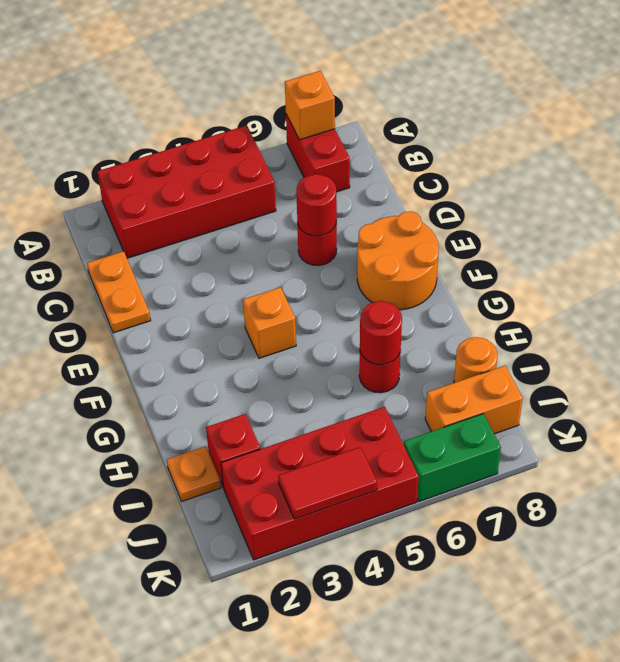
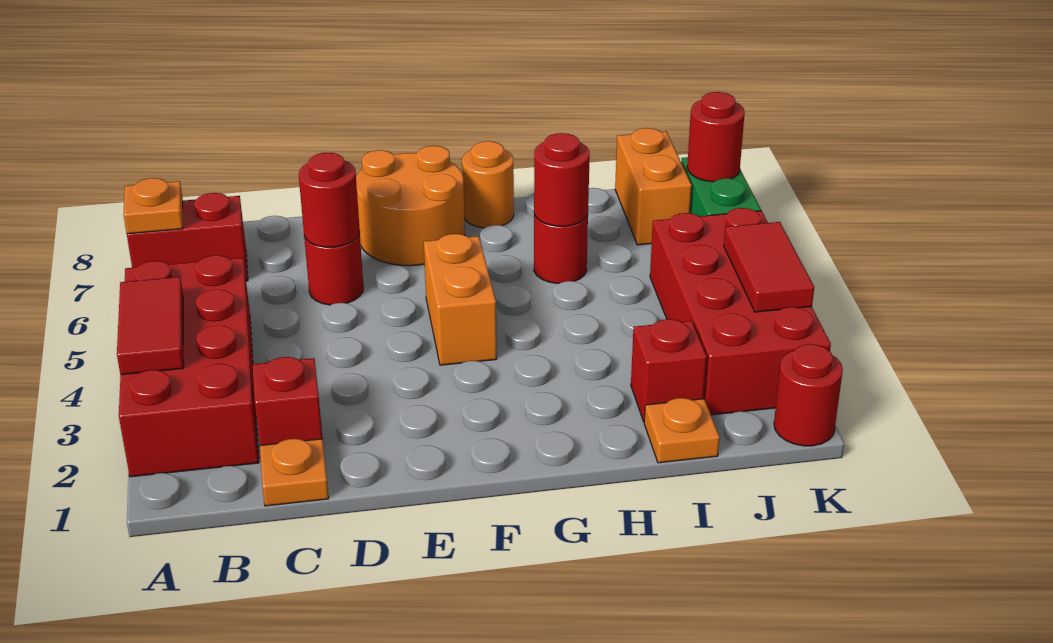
none -> red tile A3:A4 level 2
orange brick A7 level 2 -> orange plate A7 level 2
orange plate C1:D1 level 1 -> orange plate C1 level 1
none -> red brick C2 level 1
orange brick F4 level 1 -> orange brick F4:F5 level 1
orange round brick I8 level 1 -> orange round brick G8 level 1
none -> red round brick K1 level 1
none -> red round brick K7 level 2

